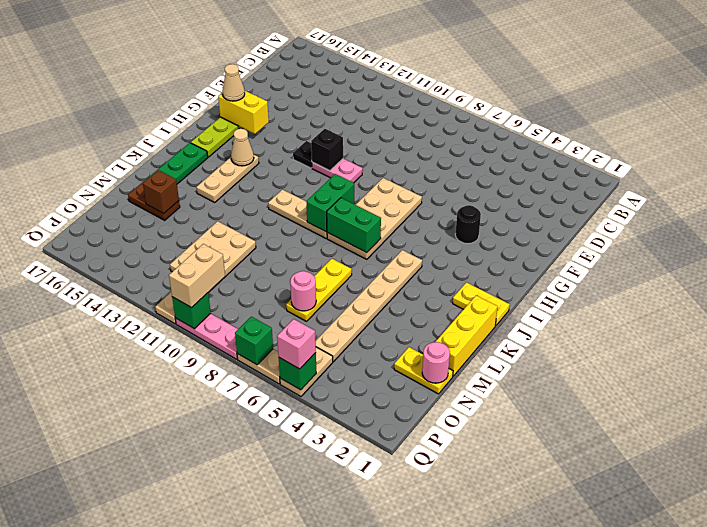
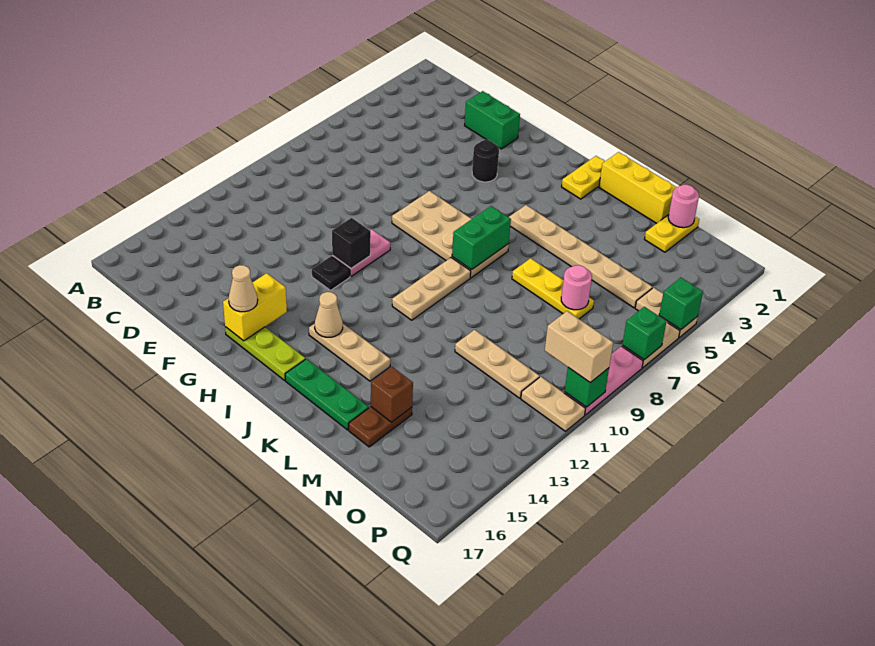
green brick I9:J9 level 2 -> green brick E2:F2 level 1
tan plate M11:O12 level 1 -> tan plate M11:O11 level 1
pink brick Q5 level 3 -> none

